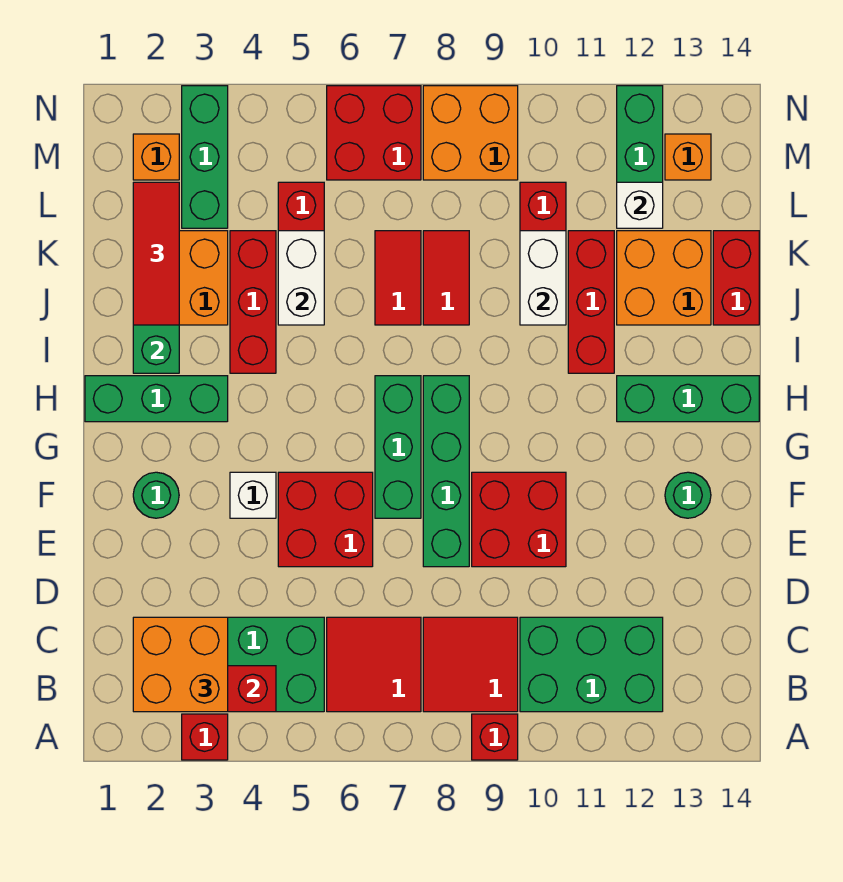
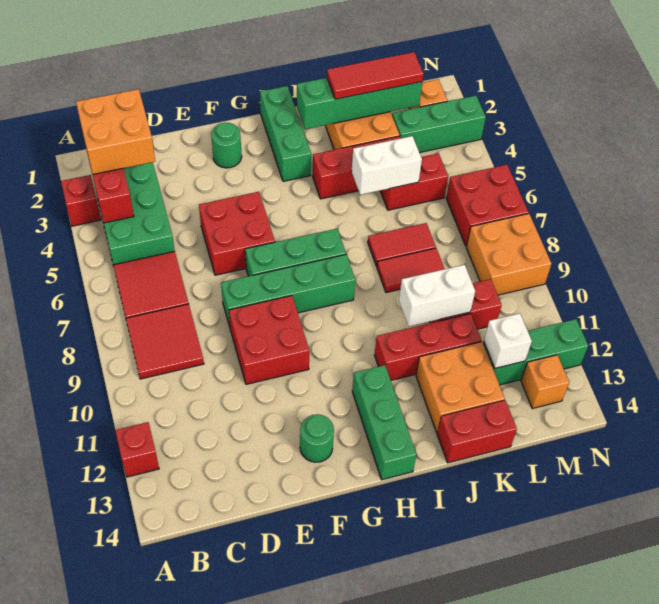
red brick A9 level 1 -> red brick A12 level 1
green brick B10:C12 level 1 -> none
white brick F4 level 1 -> none

